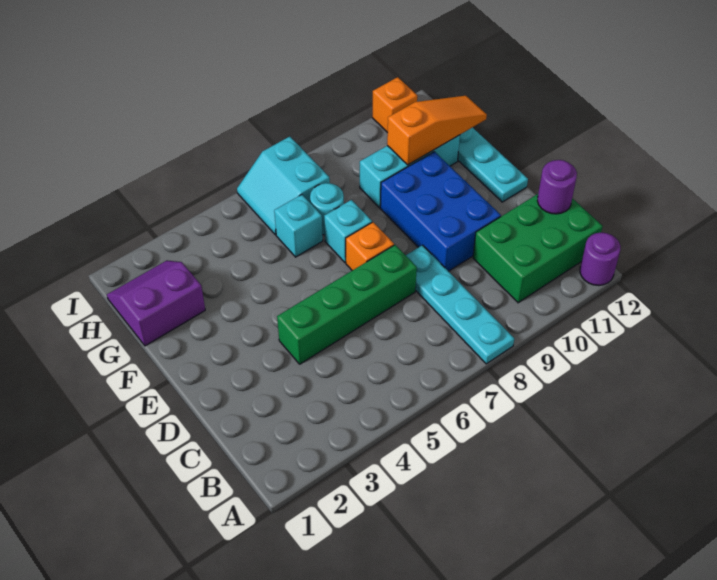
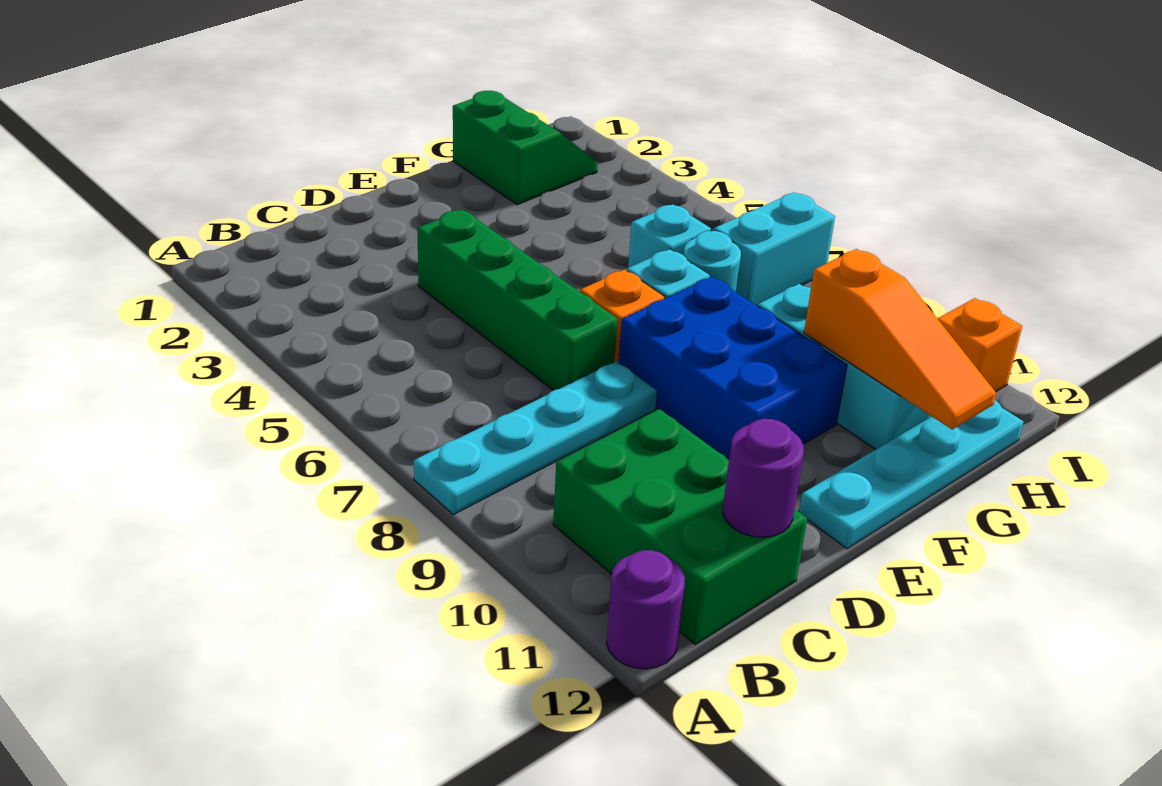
blue brick D9:F10 level 1 -> blue brick E8:F10 level 1
purple slope G1:H2 level 1 top G -> green slope G1:H2 level 1 top G

